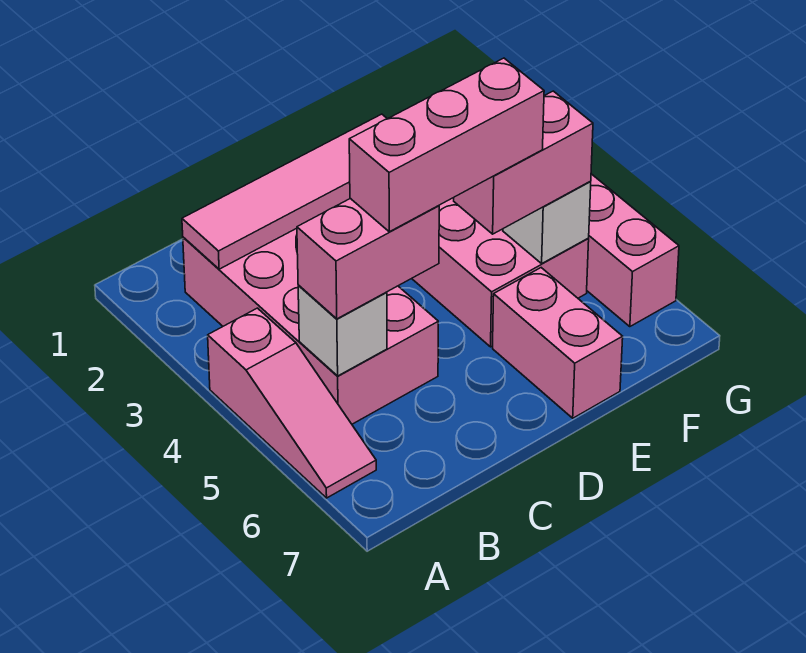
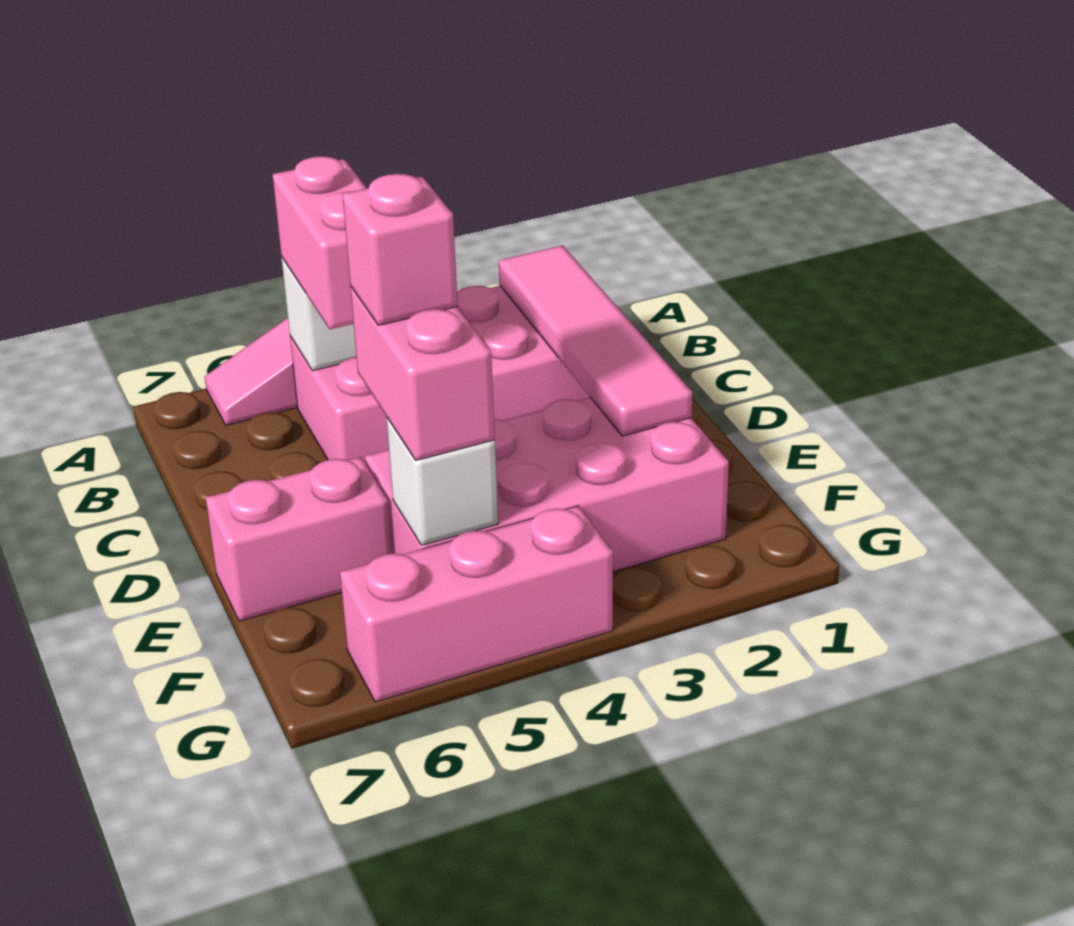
pink brick C5:E5 level 4 -> pink brick E5 level 4

